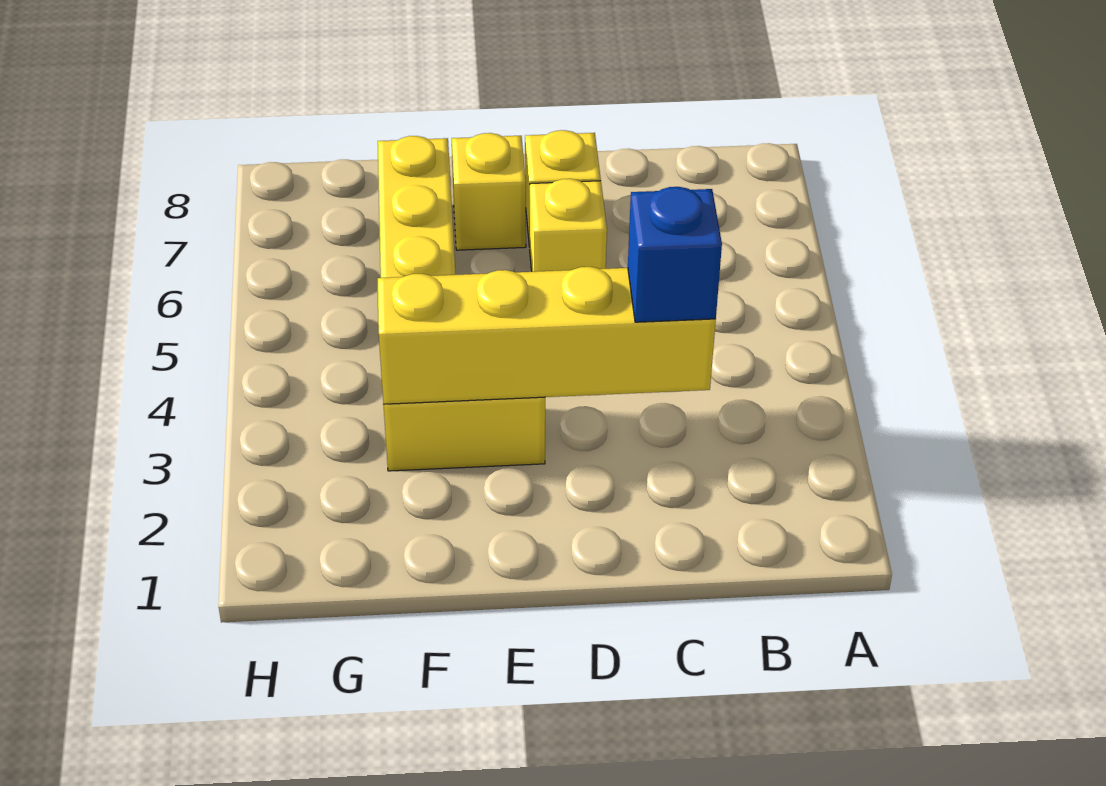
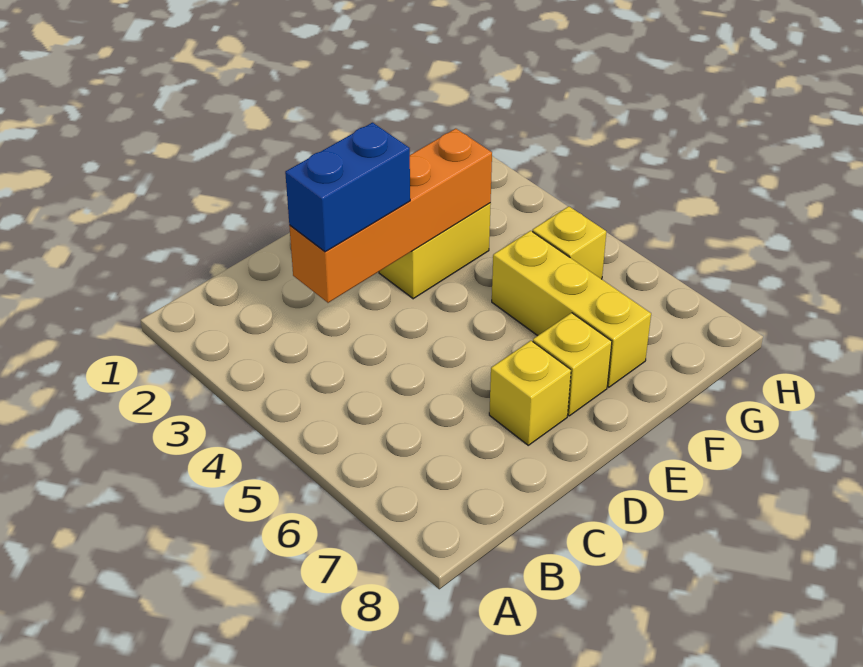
yellow brick C3:F3 level 2 -> orange brick C3:F3 level 2
blue brick C3 level 3 -> blue brick C3:D3 level 3
yellow brick D6 level 1 -> yellow brick G5 level 1

